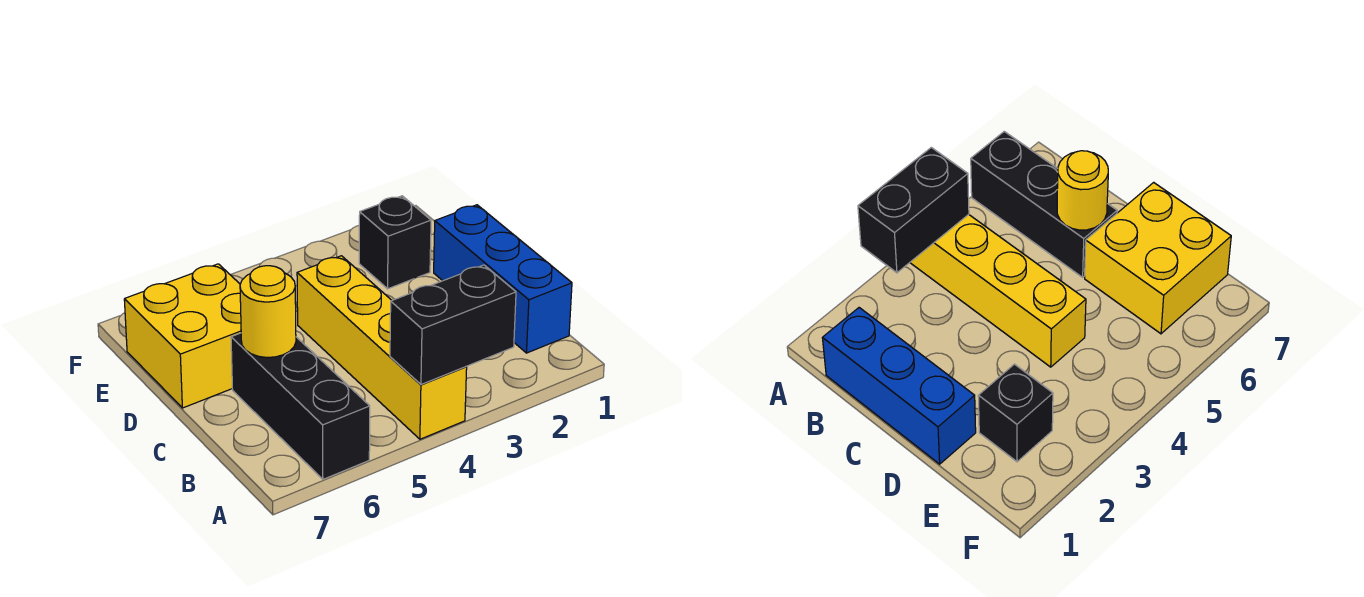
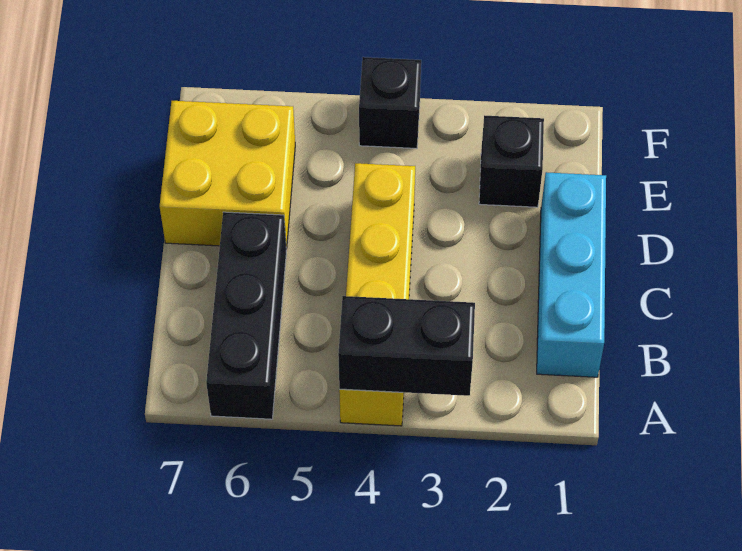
blue brick B1:D1 level 1 -> cyan brick B1:D1 level 1
yellow round brick C6 level 2 -> none
none -> black brick F4 level 1

